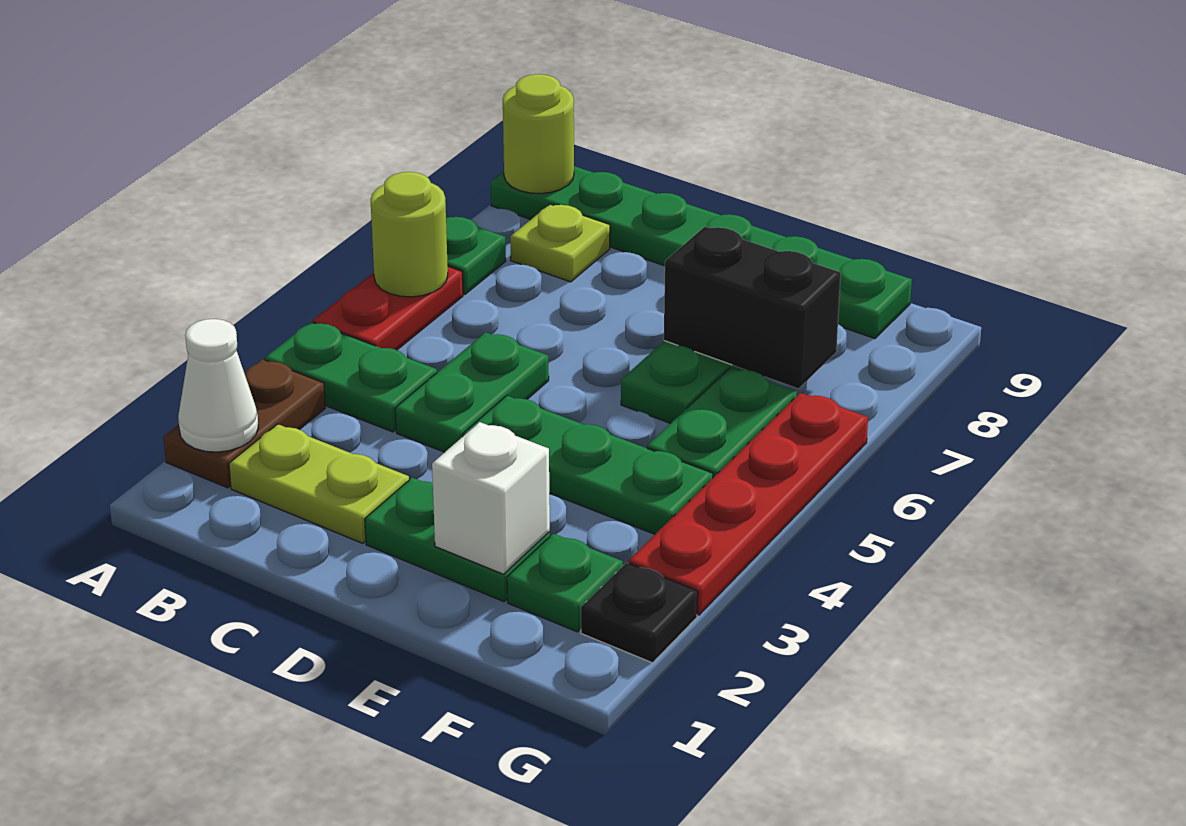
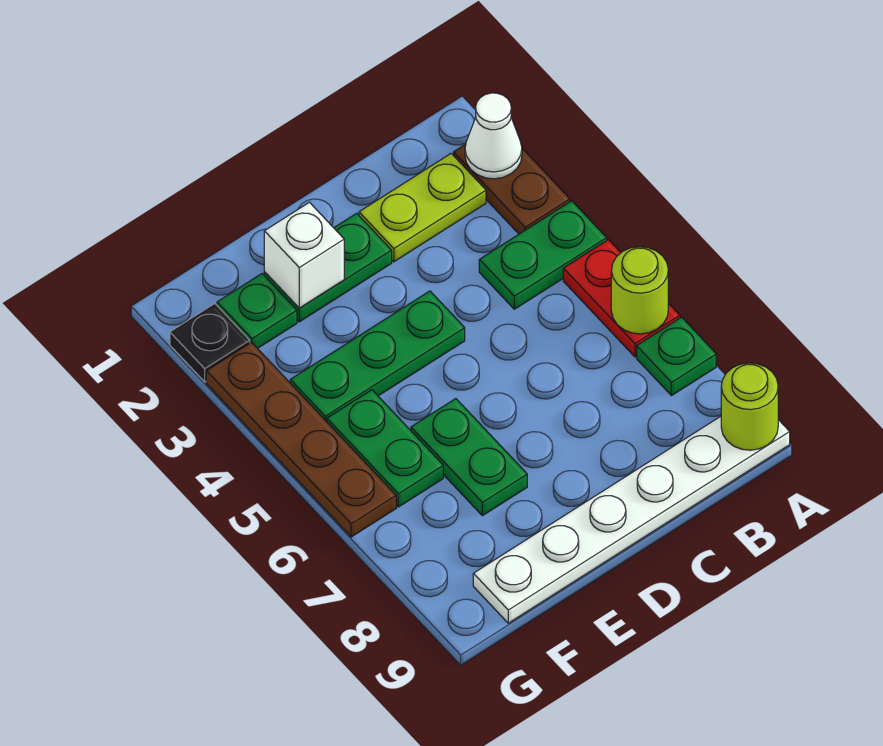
green plate A9:F9 level 1 -> white plate A9:F9 level 1
lime plate B8 level 1 -> none
green plate C4:C5 level 1 -> none
black brick E7:F7 level 2 -> none
red plate G3:G6 level 1 -> brown plate G3:G6 level 1

